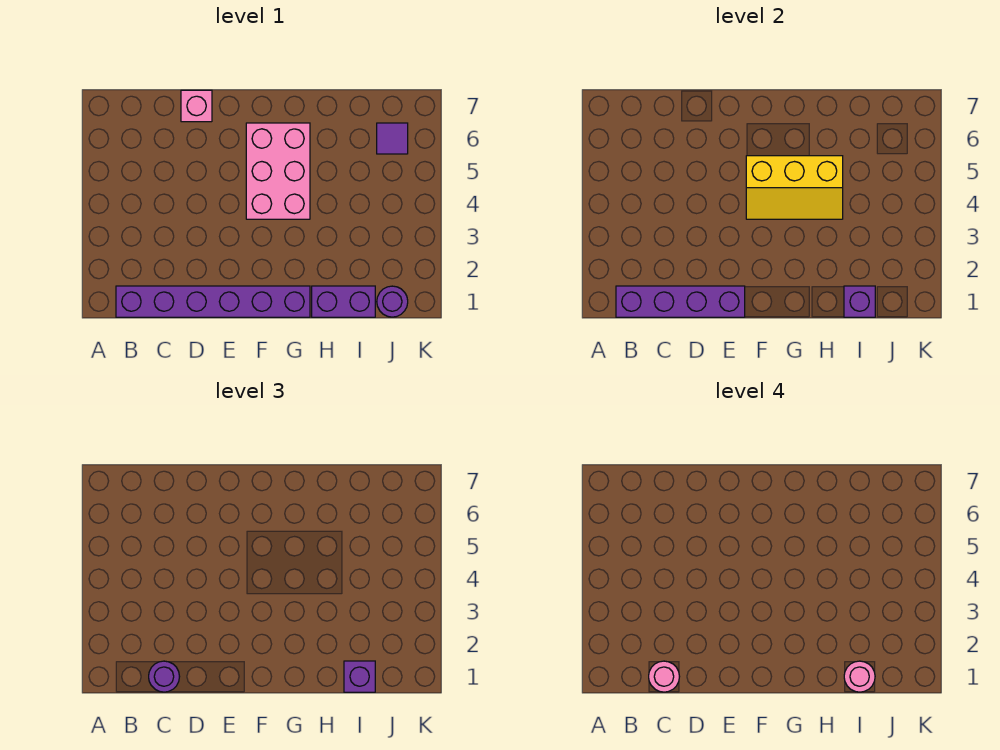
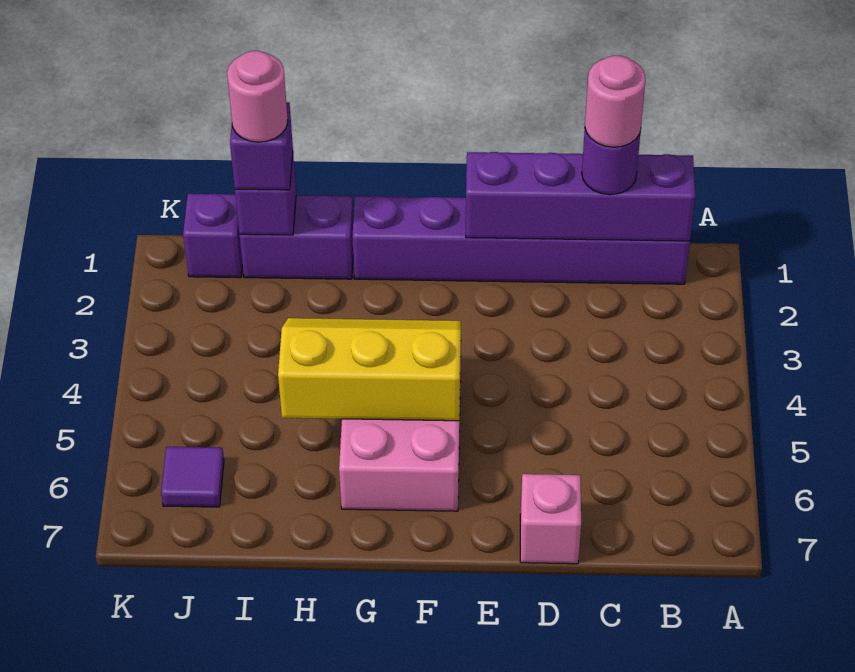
purple round brick J1 level 1 -> purple brick J1 level 1

